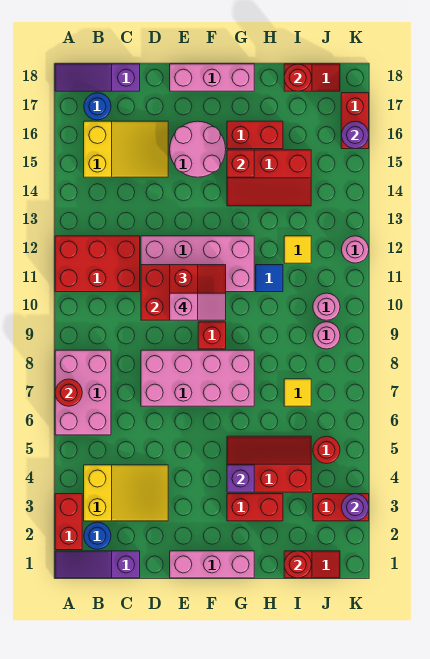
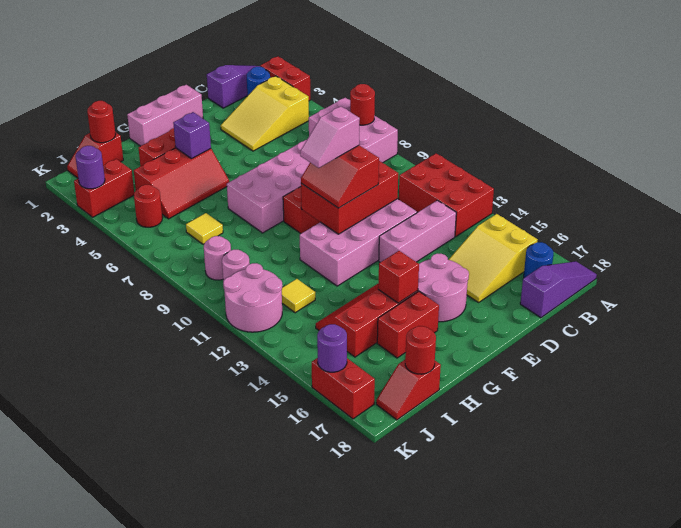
red brick A11:C12 level 1 -> red brick A11:B13 level 1
pink brick E18:G18 level 1 -> pink brick C13:E13 level 1
blue tile H11 level 1 -> none
pink round brick K12 level 1 -> pink round brick J11:K12 level 1

